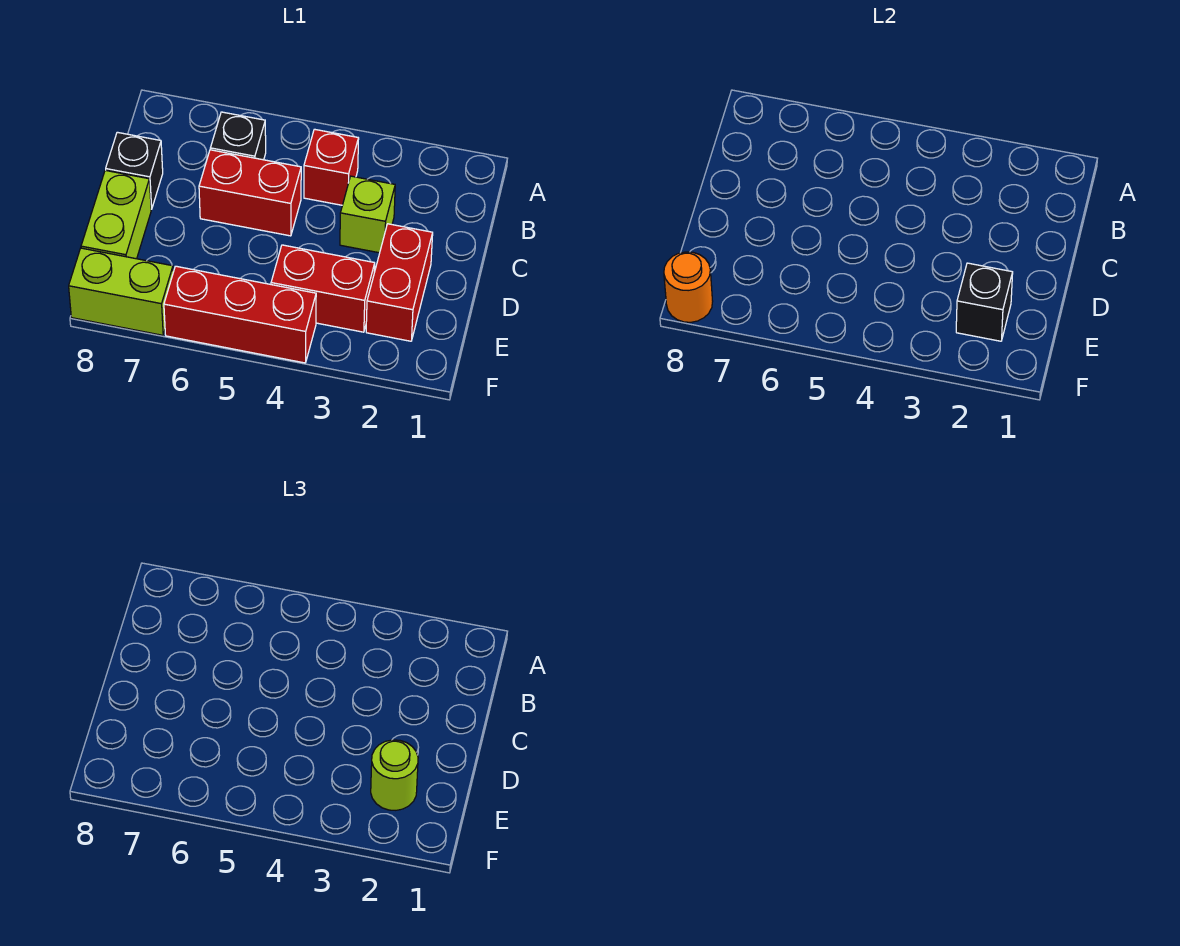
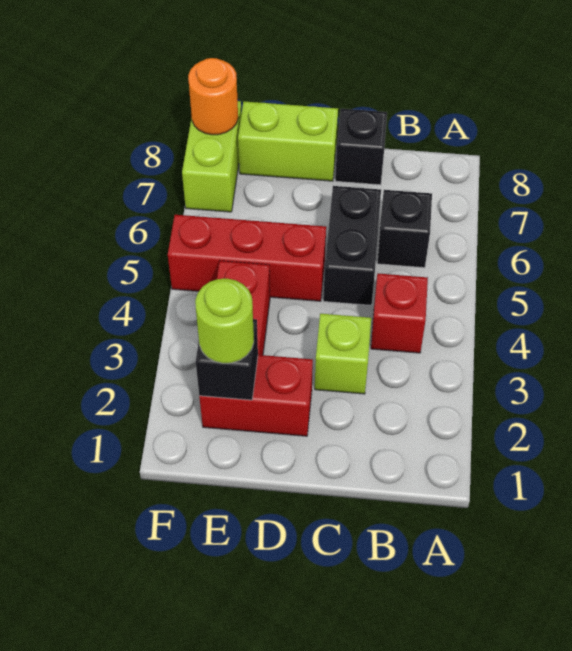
red brick C5:C6 level 1 -> black brick C5:C6 level 1
red brick F4:F6 level 1 -> red brick D5:F5 level 1

